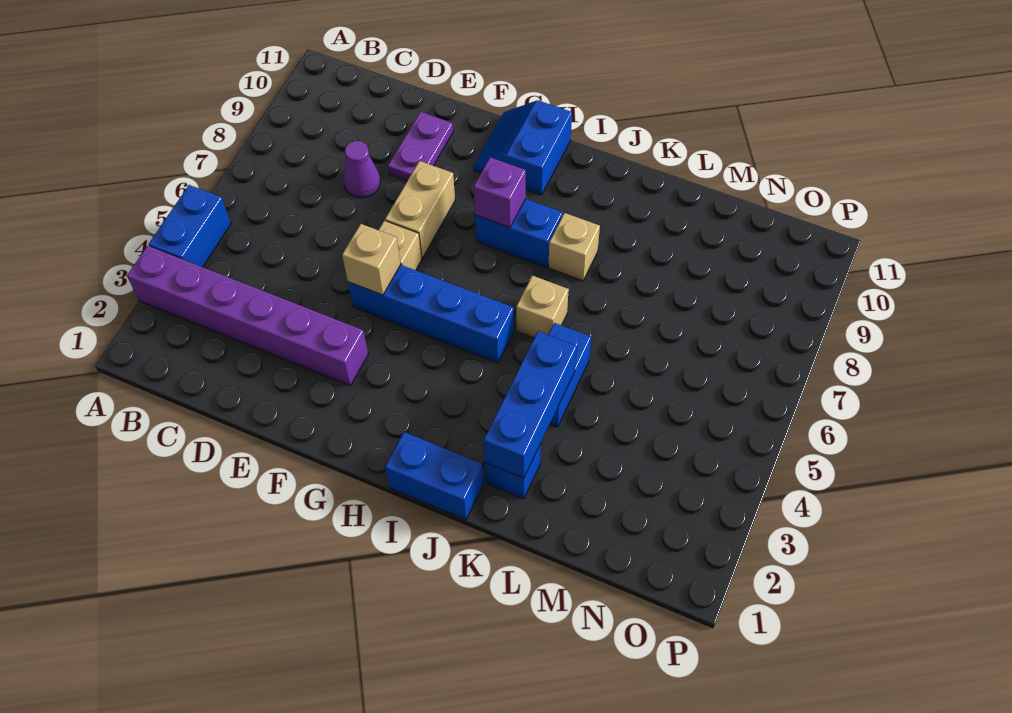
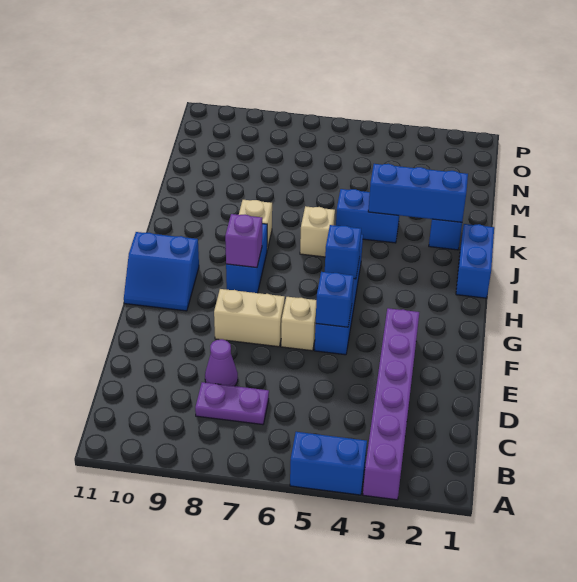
purple plate E9:E10 level 1 -> purple plate C7:C8 level 1
tan brick F5 level 2 -> blue brick F5 level 2
none -> blue brick H5 level 2

